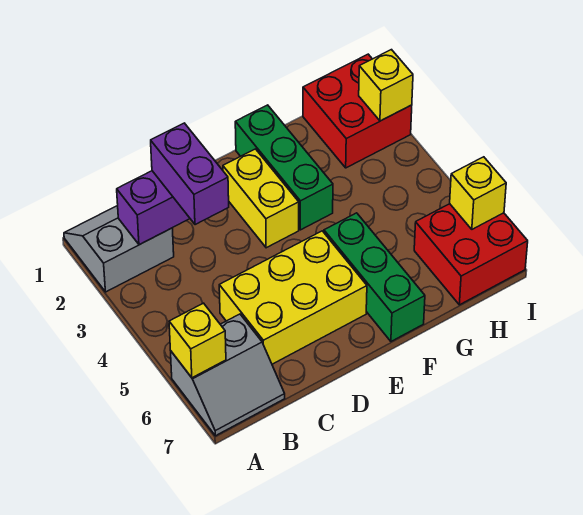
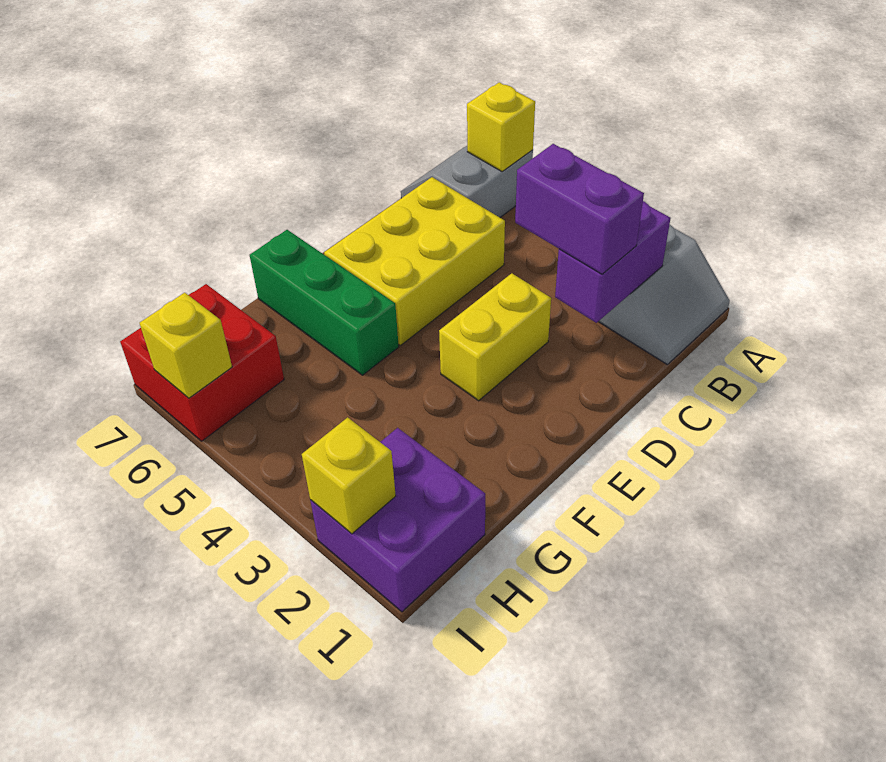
yellow brick E2:E3 level 1 -> yellow brick D3:E3 level 1
green brick F1:F3 level 1 -> none
red brick H1:I2 level 1 -> purple brick H1:I2 level 1

